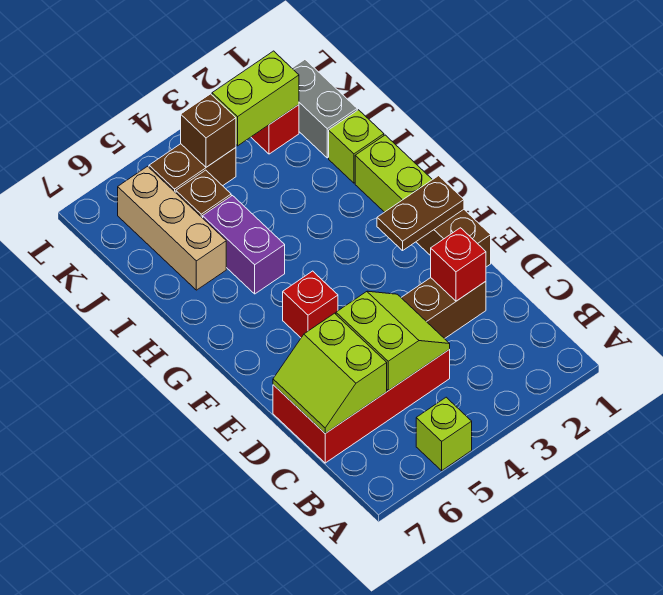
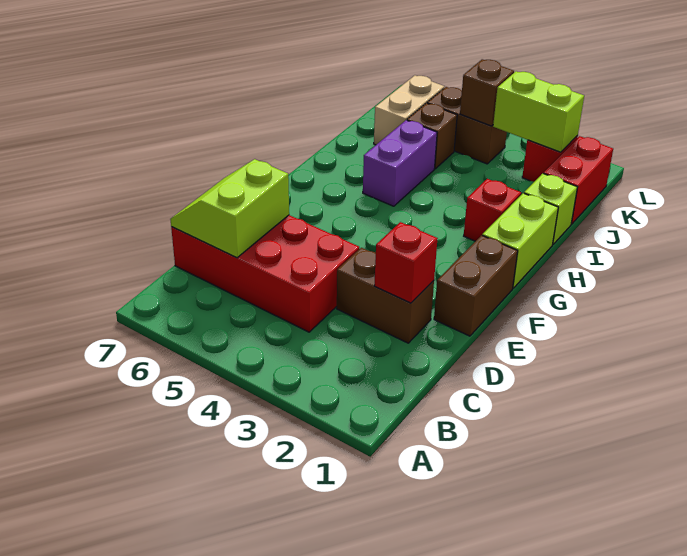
lime brick A5 level 1 -> none
lime slope C4:D5 level 2 top 5 -> none
brown plate F1:F2 level 2 -> none
red brick F5 level 1 -> red brick H2 level 1
tan brick I6:K6 level 1 -> tan brick J6:K6 level 1
grey brick J1:K1 level 1 -> red brick J1:K1 level 1

